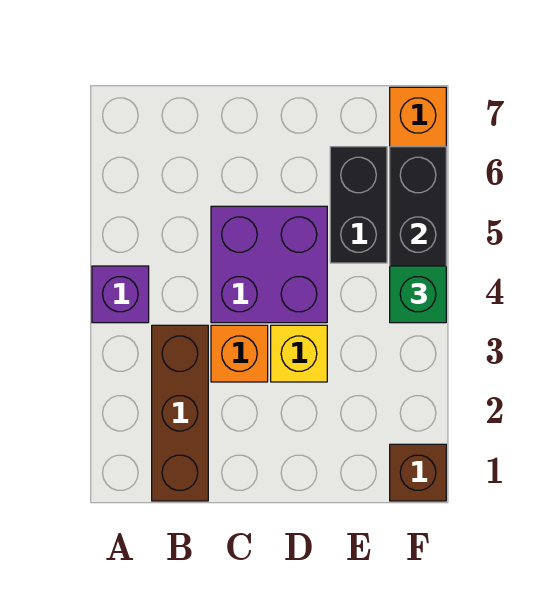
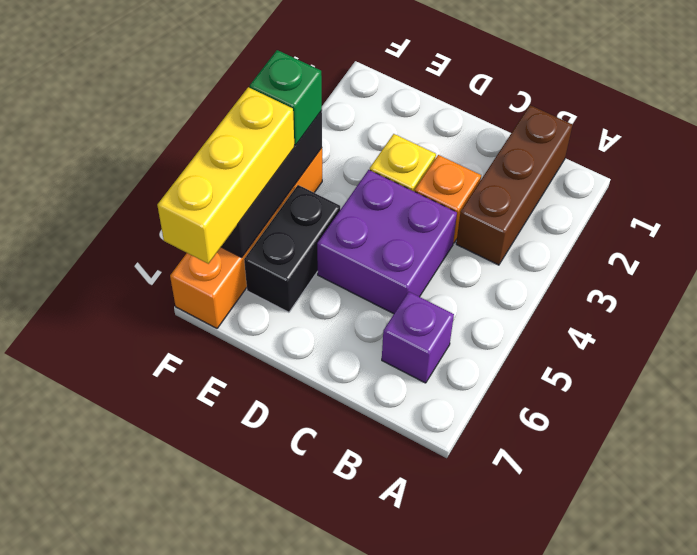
purple brick A4 level 1 -> purple brick B6 level 1
brown brick F1 level 1 -> none
none -> yellow brick F5:F7 level 3

